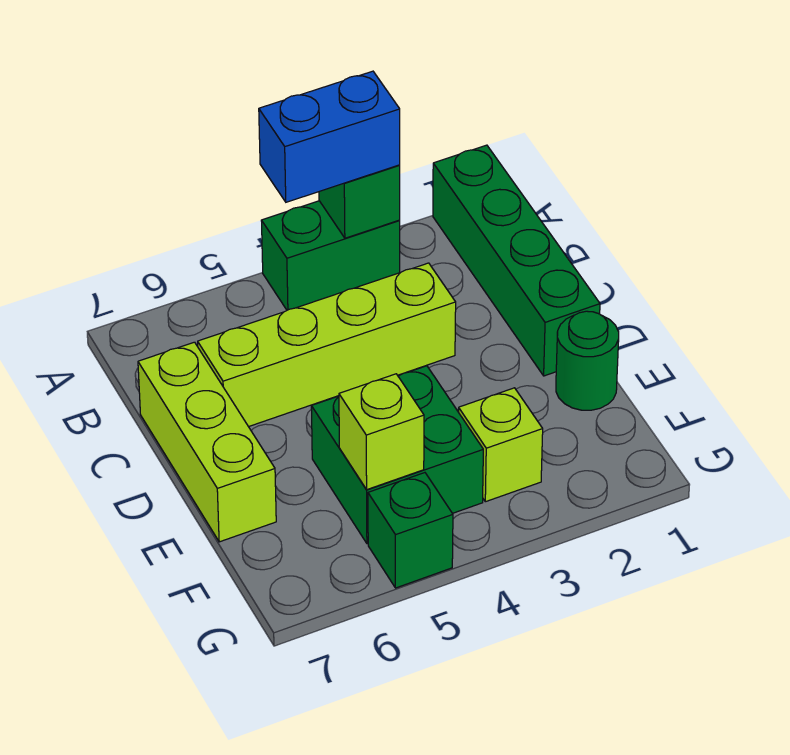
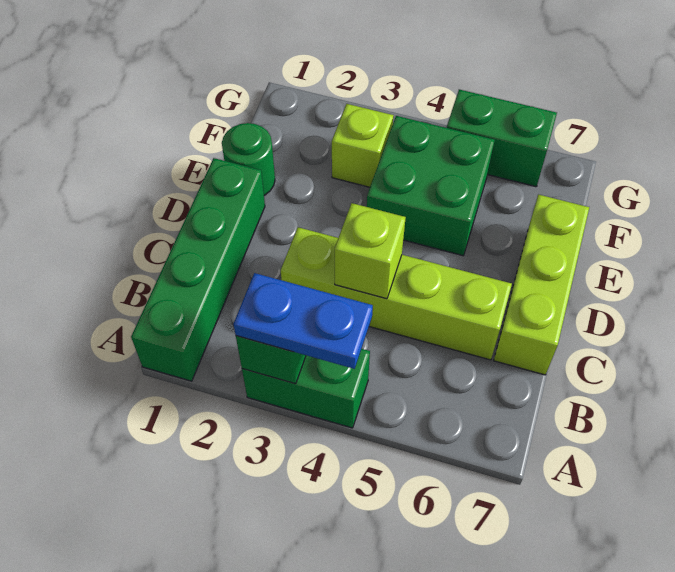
blue brick A3:A4 level 3 -> blue plate A3:A4 level 3
lime brick F5 level 2 -> lime brick C4 level 2
green brick G5 level 1 -> green brick G5:G6 level 1

